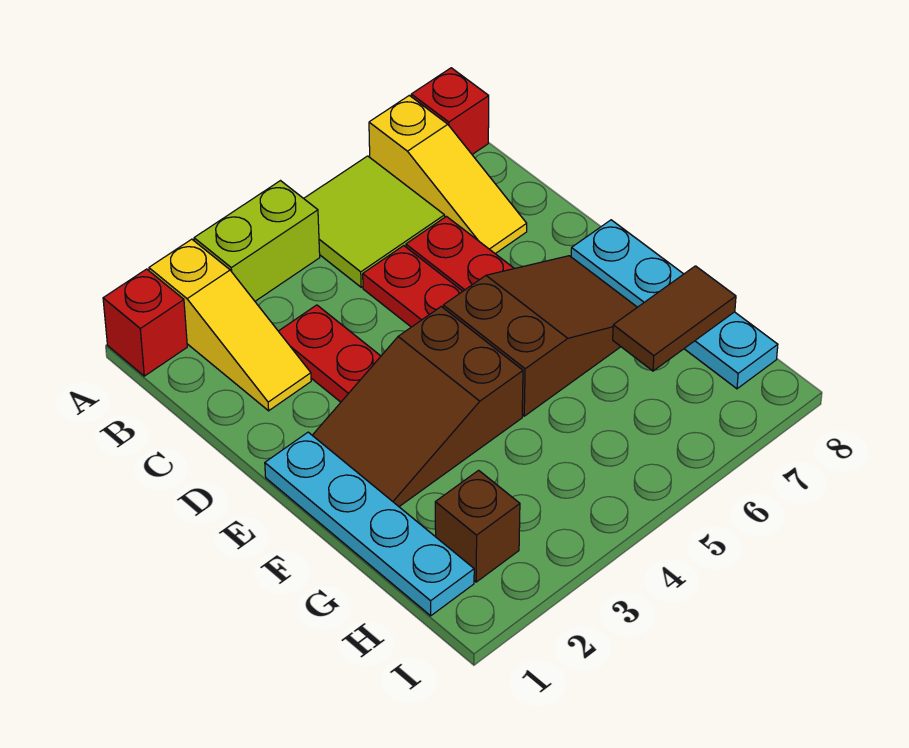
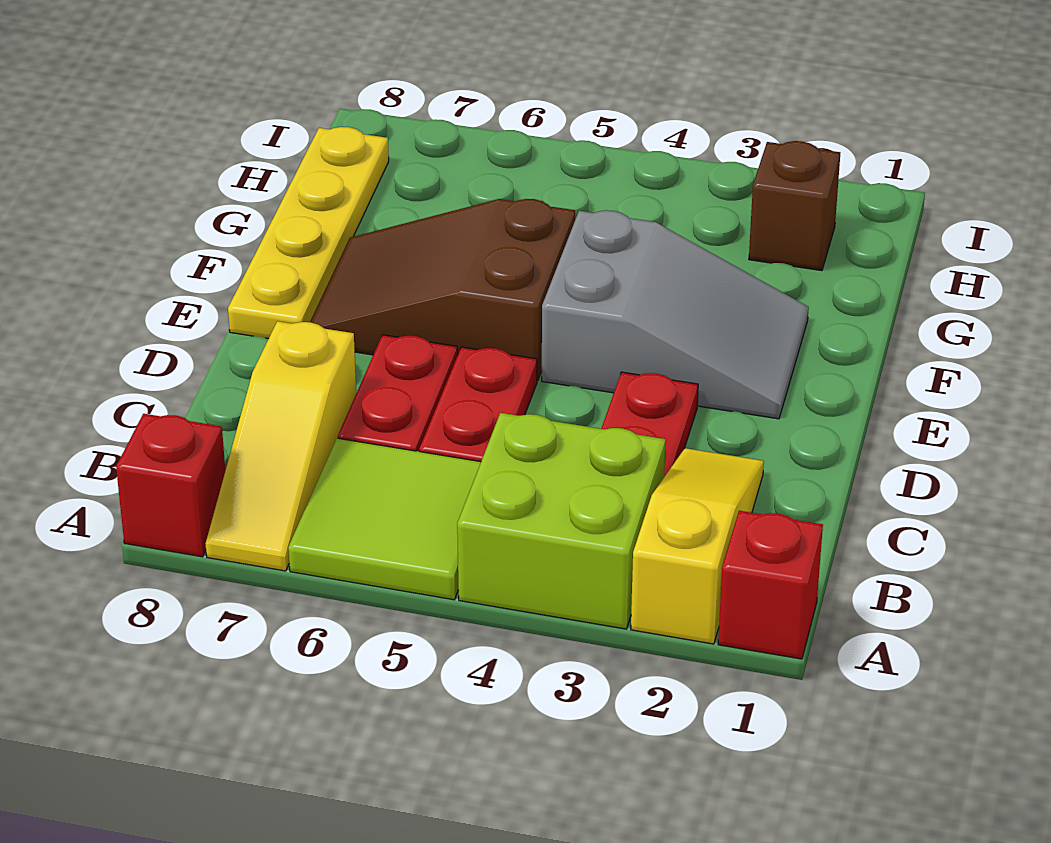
lime brick A3:A4 level 1 -> lime brick A3:B4 level 1
yellow slope A7:C7 level 1 top A -> yellow slope A7:C7 level 1 top C
cyan plate E1:H1 level 1 -> none
brown slope E2:F4 level 1 top 4 -> grey slope E2:F4 level 1 top 4
cyan plate E8:H8 level 1 -> yellow plate E8:H8 level 1
brown tile G7:G8 level 2 -> none

